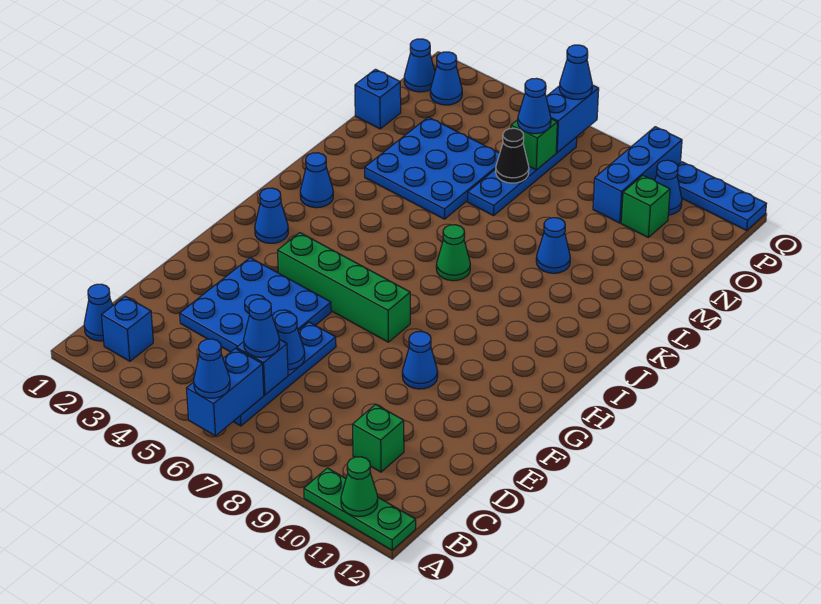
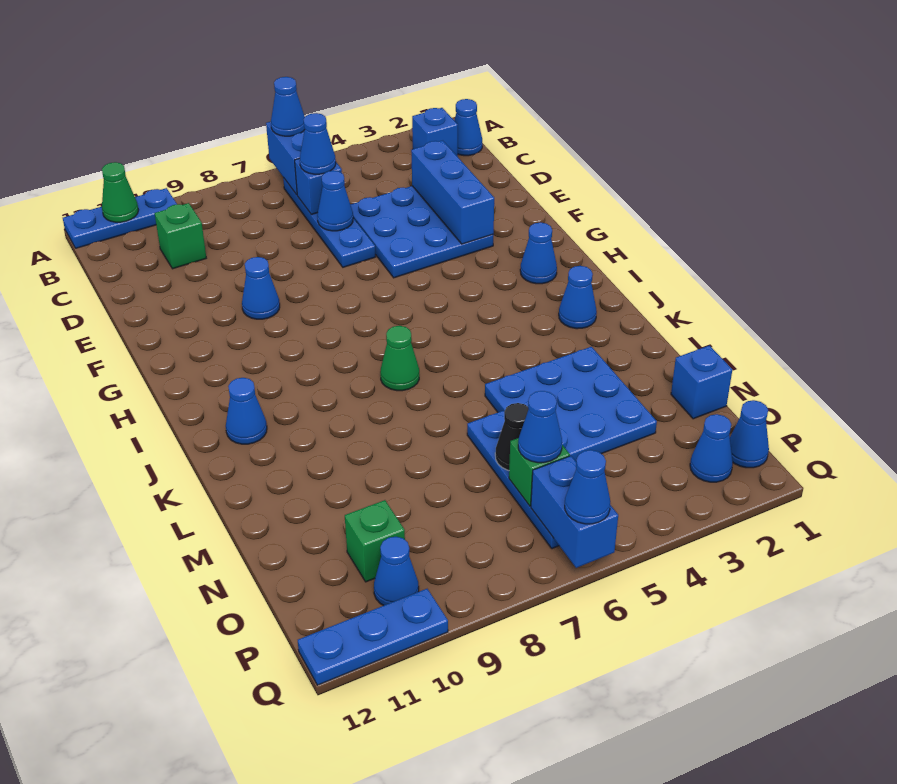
green plate A10:A12 level 1 -> blue plate A10:A12 level 1
green brick G4:G7 level 1 -> none
blue cone L9 level 1 -> blue cone J11 level 1
blue brick O9:Q9 level 1 -> blue brick D3:F3 level 2

